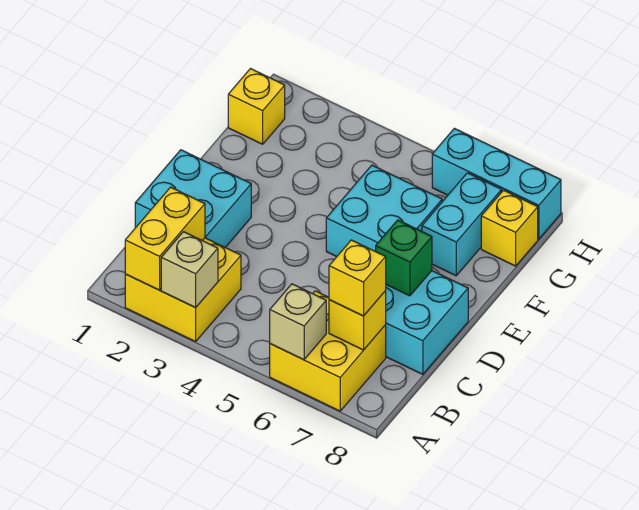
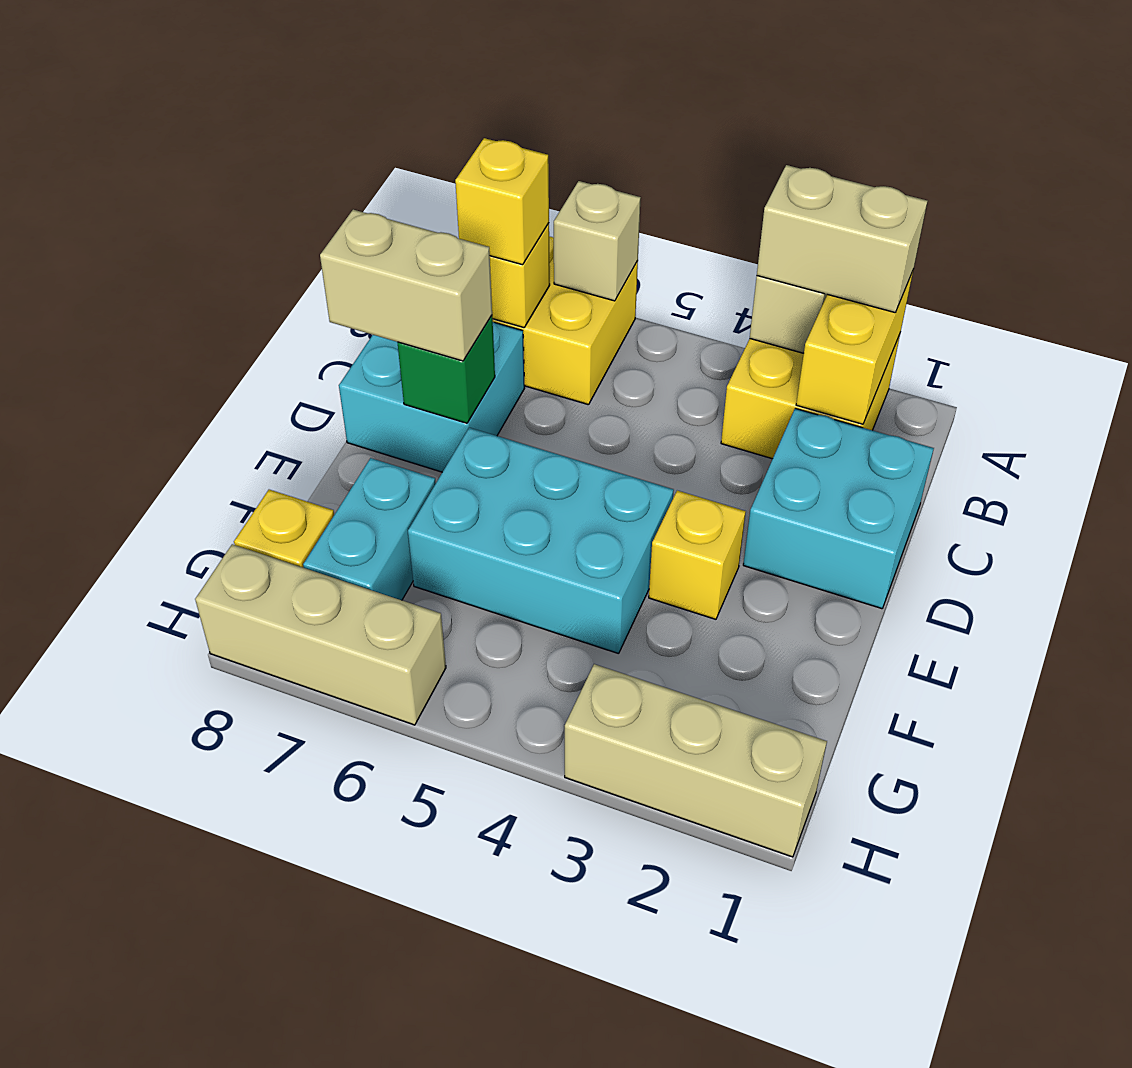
none -> tan brick A2:A3 level 3
none -> tan brick D7:D8 level 3
cyan brick E5:F6 level 1 -> cyan brick E4:F6 level 1
yellow brick G1 level 1 -> yellow brick E3 level 1
none -> tan brick H1:H3 level 1
cyan brick H6:H8 level 1 -> tan brick H6:H8 level 1

